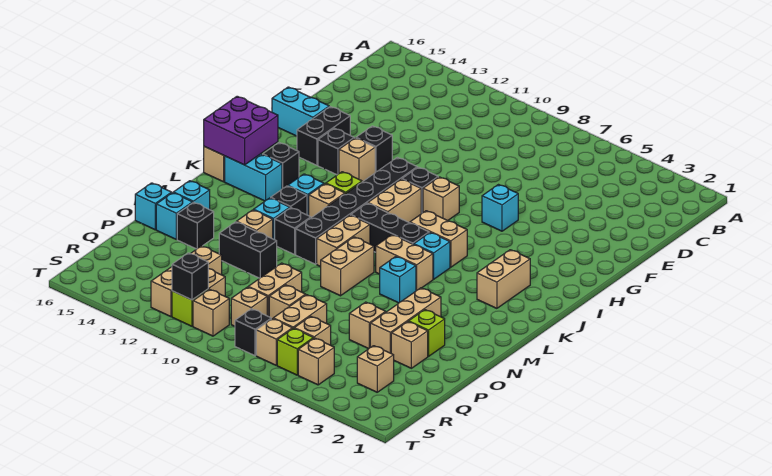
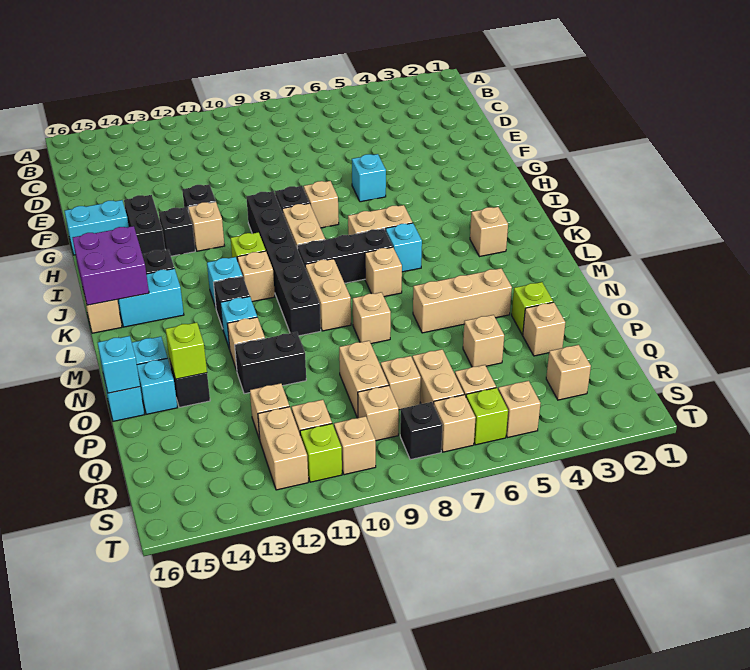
tan brick J3:K3 level 1 -> tan brick K3 level 1
tan brick L6:L7 level 1 -> tan brick L7 level 1
cyan brick M6 level 1 -> cyan brick O16 level 2
tan brick M8:N8 level 1 -> tan brick N8 level 1
black brick M11 level 1 -> none
tan brick N4:P4 level 1 -> tan brick N4:N6 level 1
none -> lime brick O14 level 2
black brick S11 level 2 -> none

